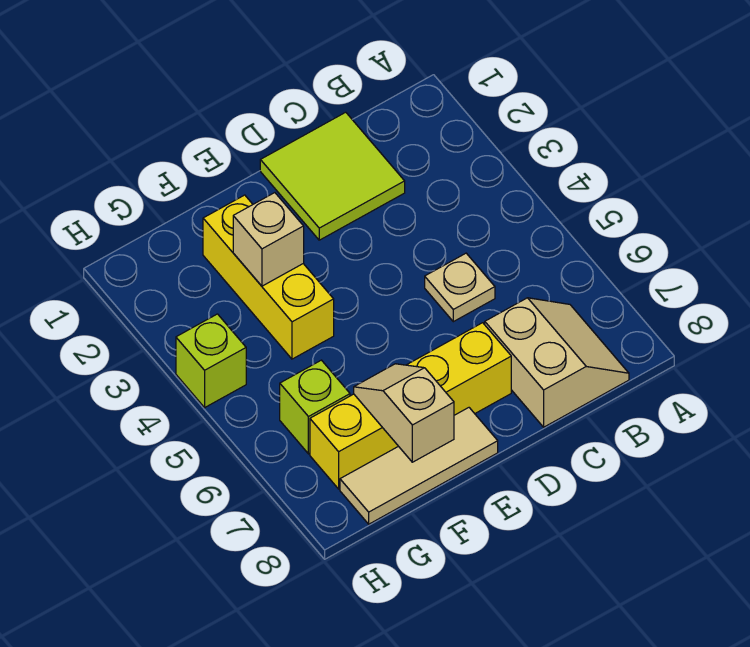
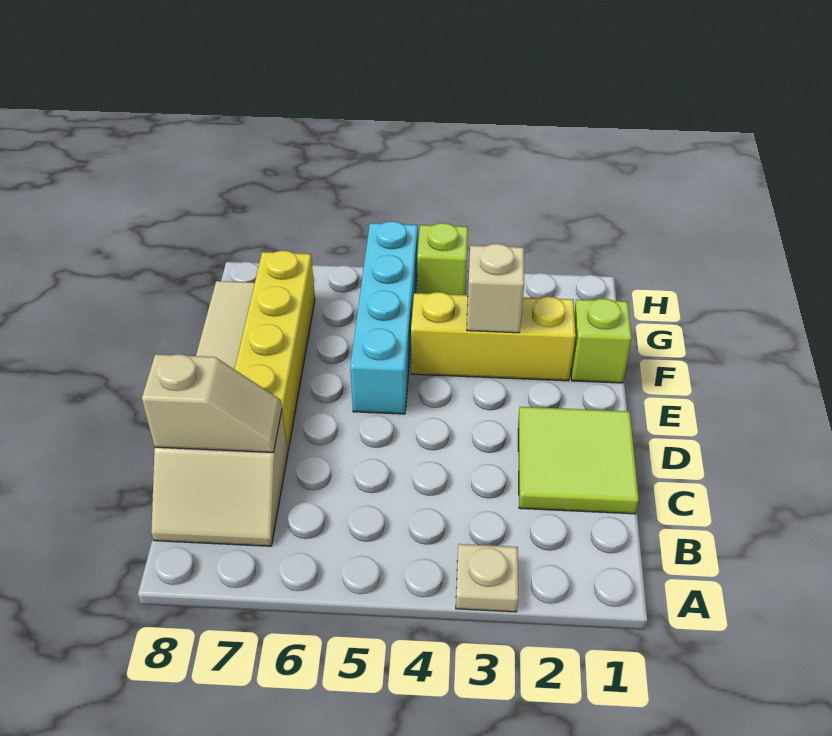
tan plate C5 level 1 -> tan plate A3 level 1
none -> cyan brick E5:H5 level 1
tan slope F7:F8 level 2 top 8 -> tan slope C7:C8 level 2 top 8
lime brick G6 level 1 -> lime brick F1 level 1

